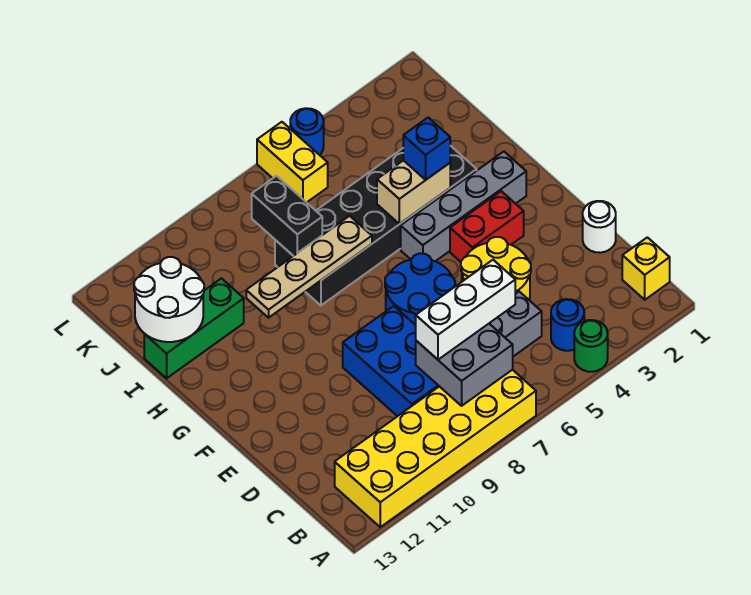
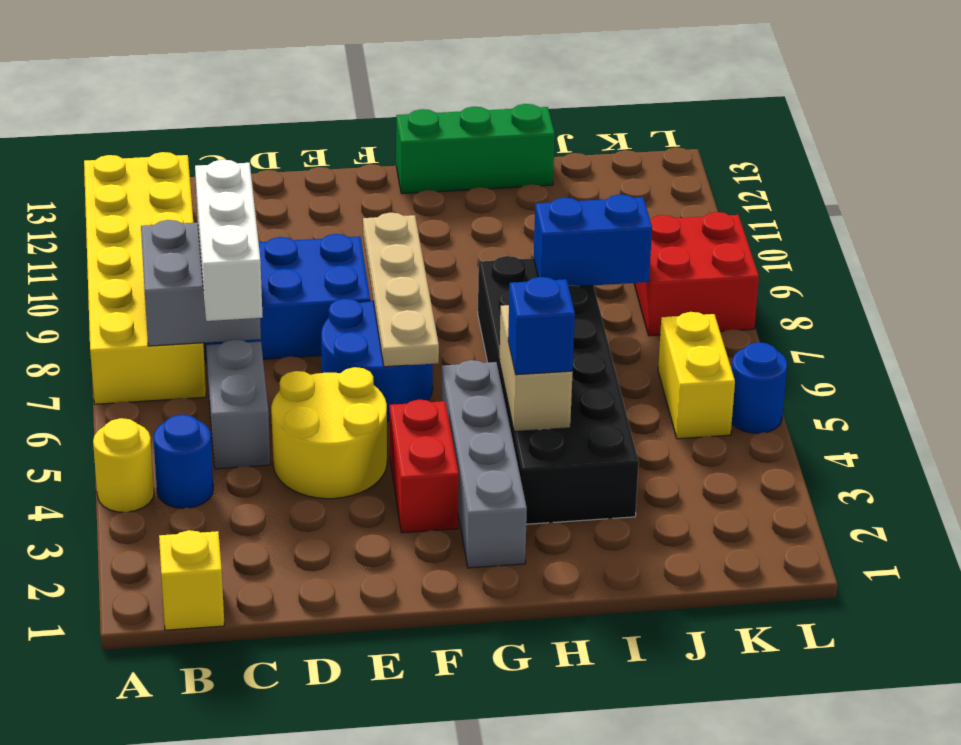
green round brick A4 level 1 -> yellow round brick A4 level 1
white round brick D1 level 1 -> none
tan plate H7:H10 level 2 -> tan plate F6:F9 level 2
black brick I8:J8 level 2 -> blue brick I8:J8 level 2
green brick I11:I13 level 1 -> green brick G13:I13 level 1
white round brick I12:J13 level 2 -> none
yellow brick K6:L6 level 1 -> yellow brick K5:K6 level 1
none -> red brick K8:L9 level 1

